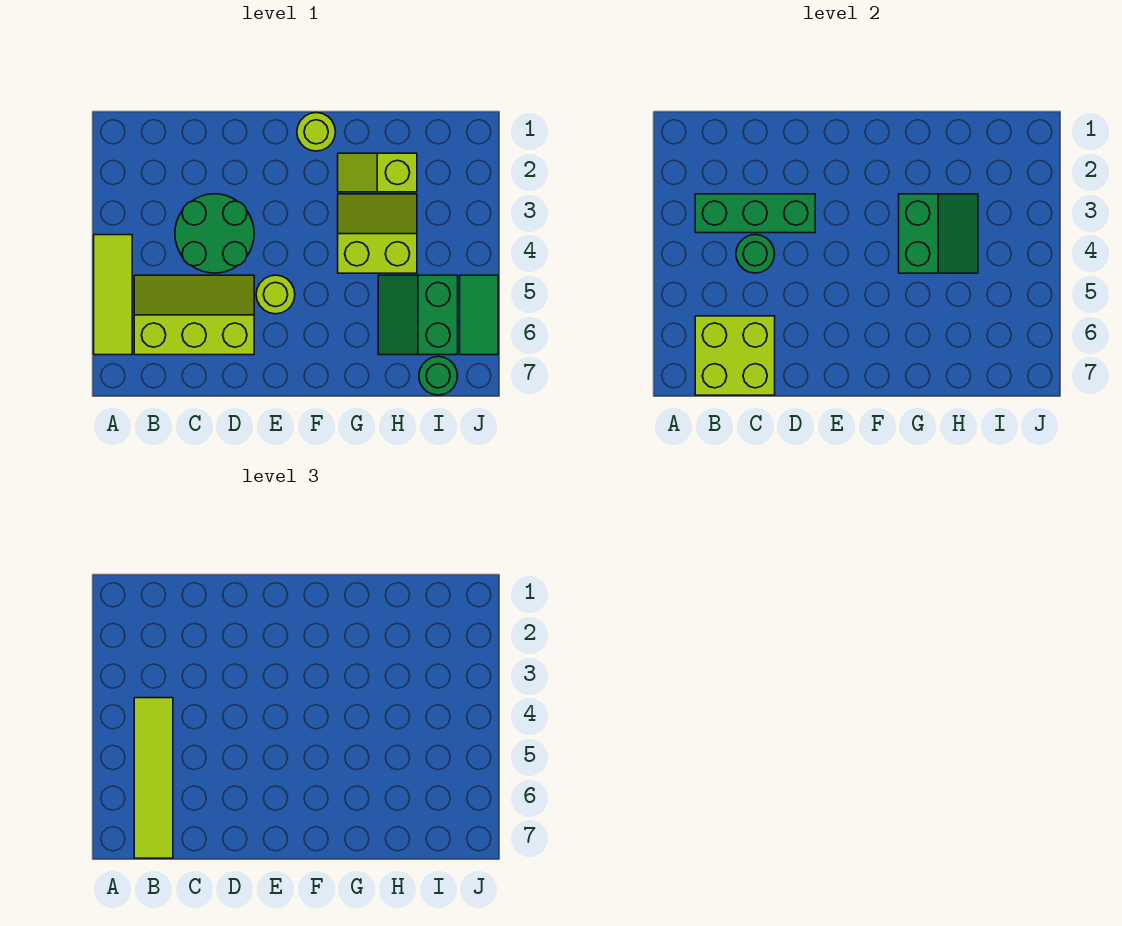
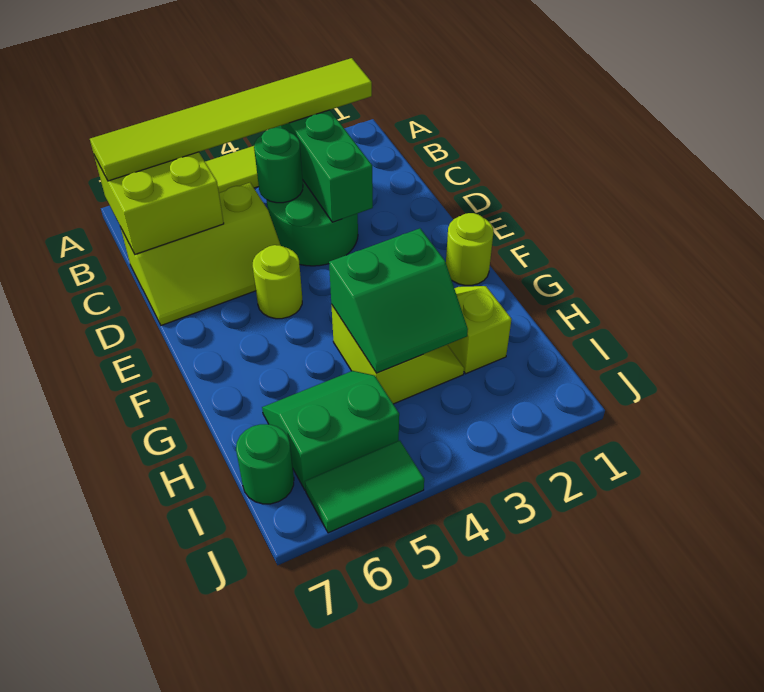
lime tile B4:B7 level 3 -> lime tile B2:B7 level 3
lime slope B5:D6 level 1 top 6 -> lime slope C5:D7 level 1 top C

